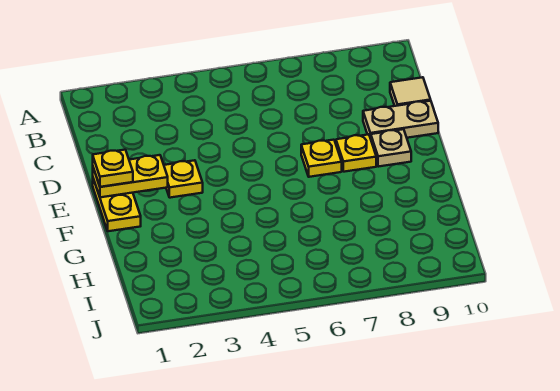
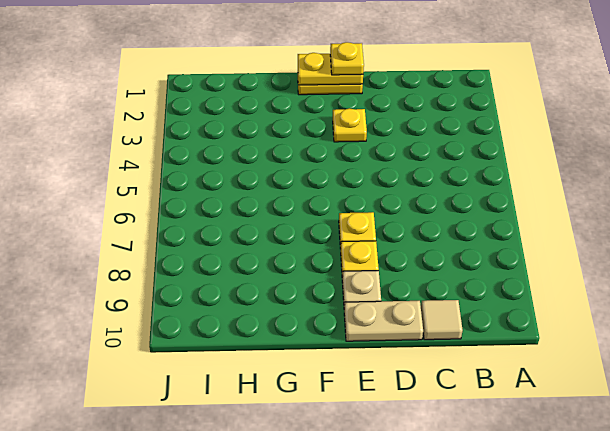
tan plate D9:D10 level 1 -> tan plate D10:E10 level 1
yellow plate E1:E2 level 2 -> yellow plate E1:F1 level 2

